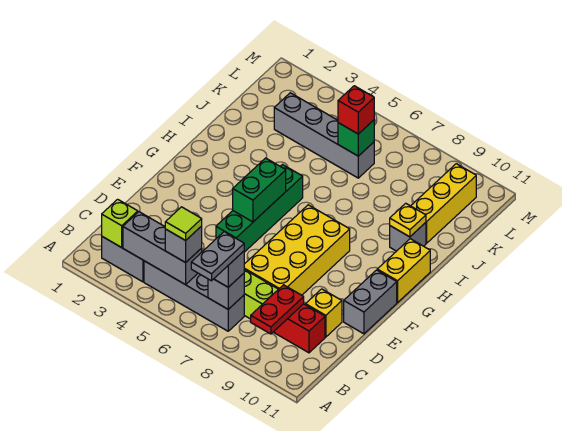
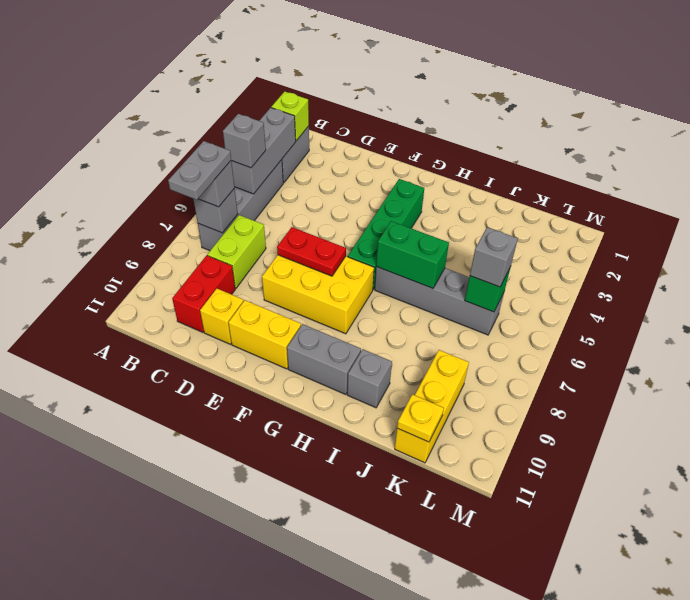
grey plate A7:B7 level 4 -> grey plate B7:B8 level 4
lime tile B5 level 4 -> none
red plate B9:C9 level 2 -> red plate E7:F7 level 2
yellow brick D7:G8 level 1 -> yellow brick E7:G8 level 1
green brick E5:H5 level 1 -> green brick G3:G6 level 1
grey brick E11:F11 level 1 -> grey brick G10:H10 level 1
green brick F5:G5 level 2 -> green brick H6:I6 level 2
yellow brick G11:H11 level 1 -> yellow brick E10:F10 level 1
yellow plate I10 level 2 -> yellow plate K11 level 2
yellow brick J10:L10 level 1 -> yellow brick K9:K11 level 1
grey brick K3:K6 level 1 -> grey brick H6:K6 level 1
red brick K6 level 3 -> grey brick K6 level 3

